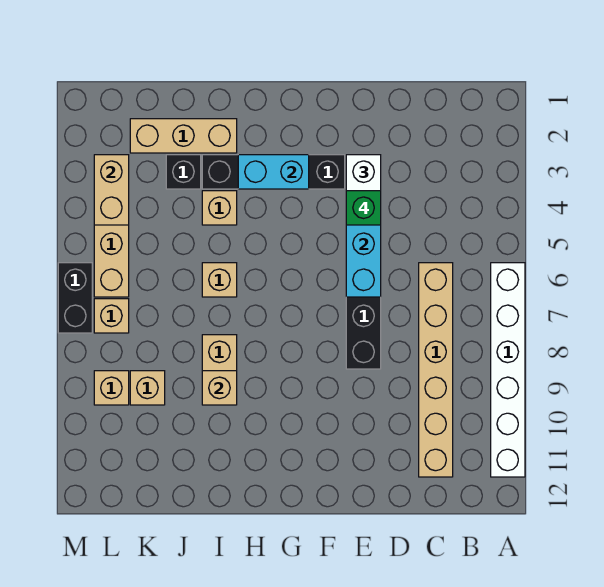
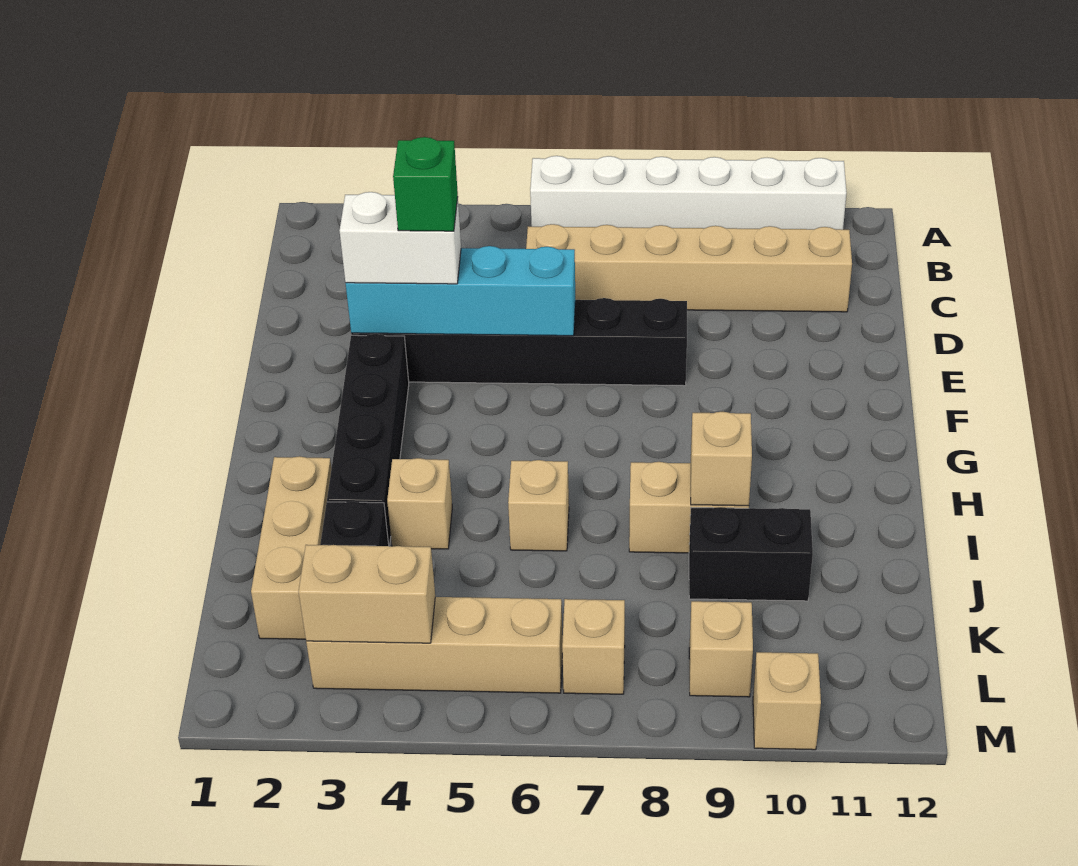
cyan brick G3:H3 level 2 -> none
tan brick K9 level 1 -> tan brick M10 level 1
black brick M6:M7 level 1 -> black brick J9:J10 level 1

